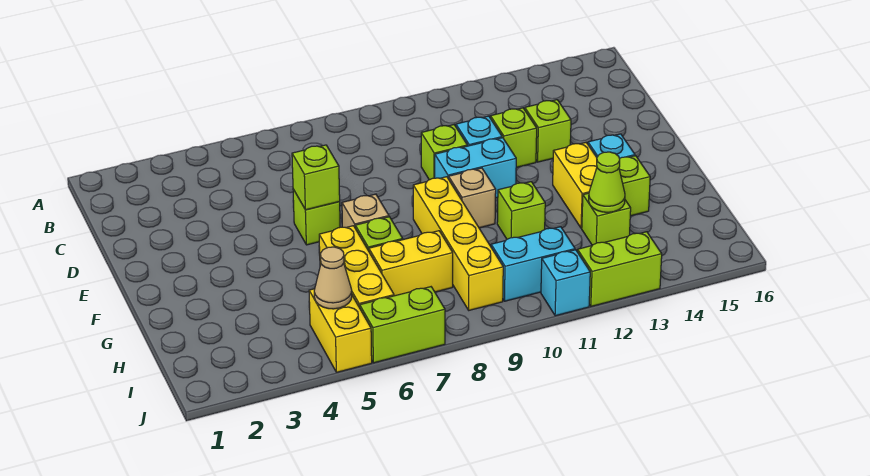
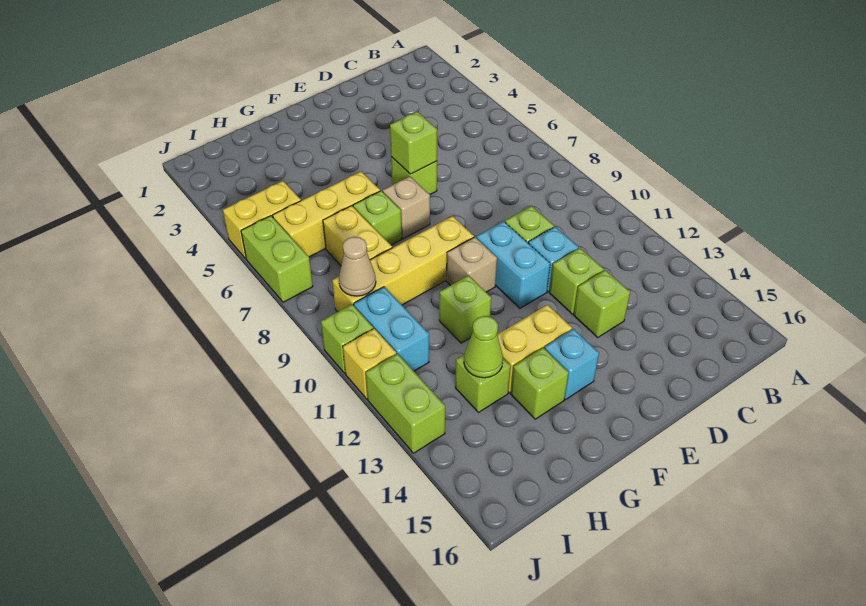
tan cone I5 level 2 -> tan cone I9 level 2
none -> lime brick J10 level 1
cyan brick J11 level 1 -> yellow brick J11 level 1

